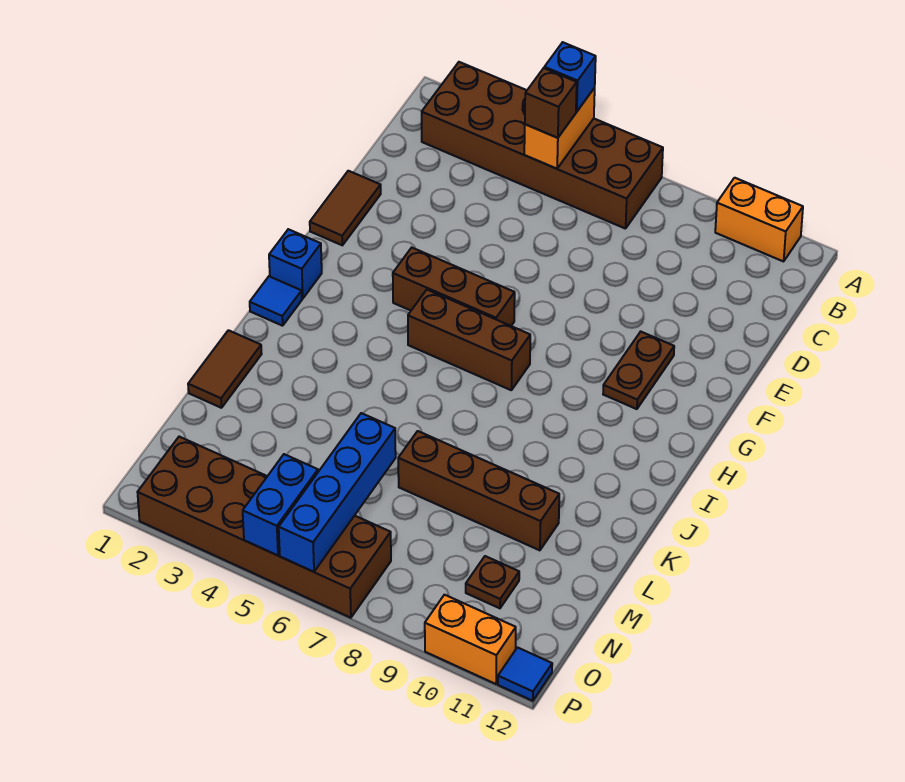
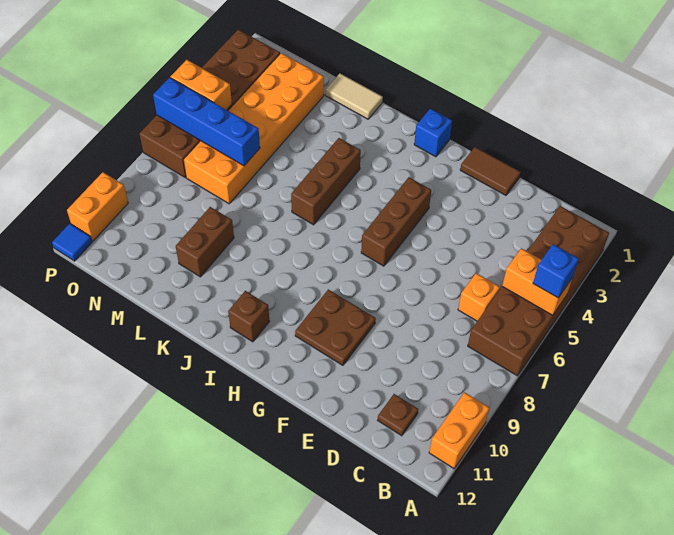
brown brick B5 level 3 -> brown brick I11 level 1
none -> orange brick C6 level 1
brown plate F10:G10 level 1 -> brown plate F9:G10 level 1
brown brick H5:H7 level 1 -> brown brick J4:J6 level 1
blue tile I1 level 1 -> none
brown tile K1:L1 level 1 -> tan tile K1:L1 level 1
brown brick L7:L10 level 1 -> brown brick L9:L10 level 1
none -> orange brick M2:N7 level 1
brown plate N10 level 1 -> brown plate C11 level 1
blue brick O5:P5 level 2 -> orange brick O5:P5 level 2

